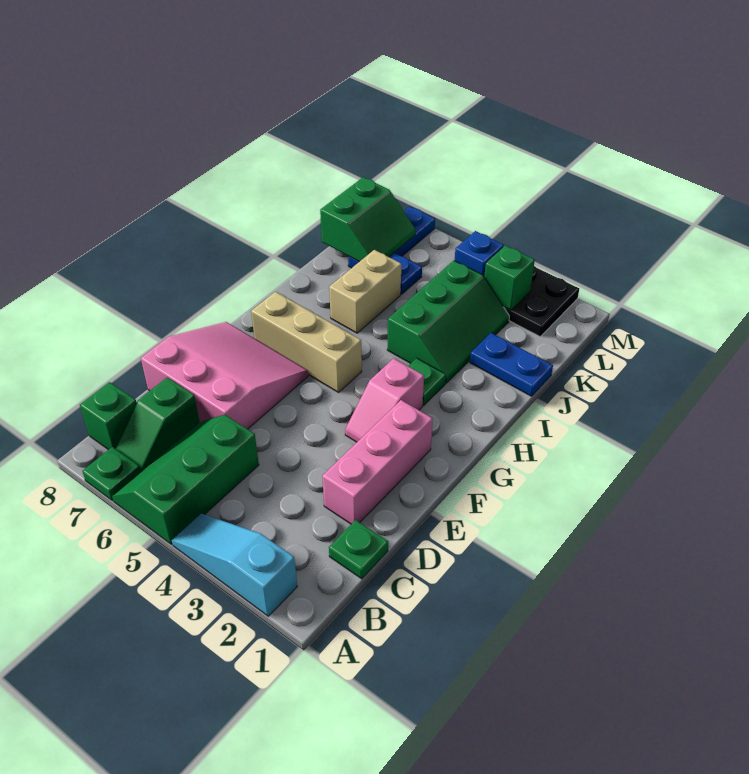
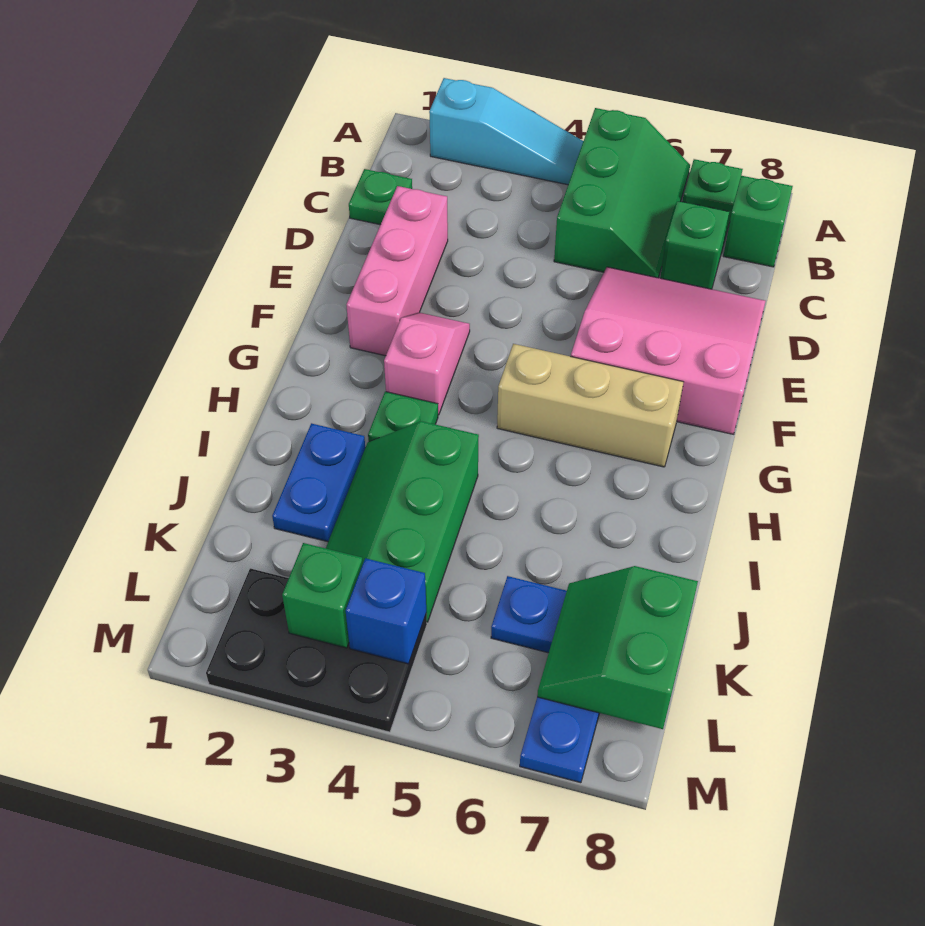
pink slope D6:F8 level 1 top D -> pink slope D6:F8 level 1 top F
tan brick I6:J6 level 1 -> none
blue plate J1:J2 level 1 -> blue plate I2:J2 level 1

